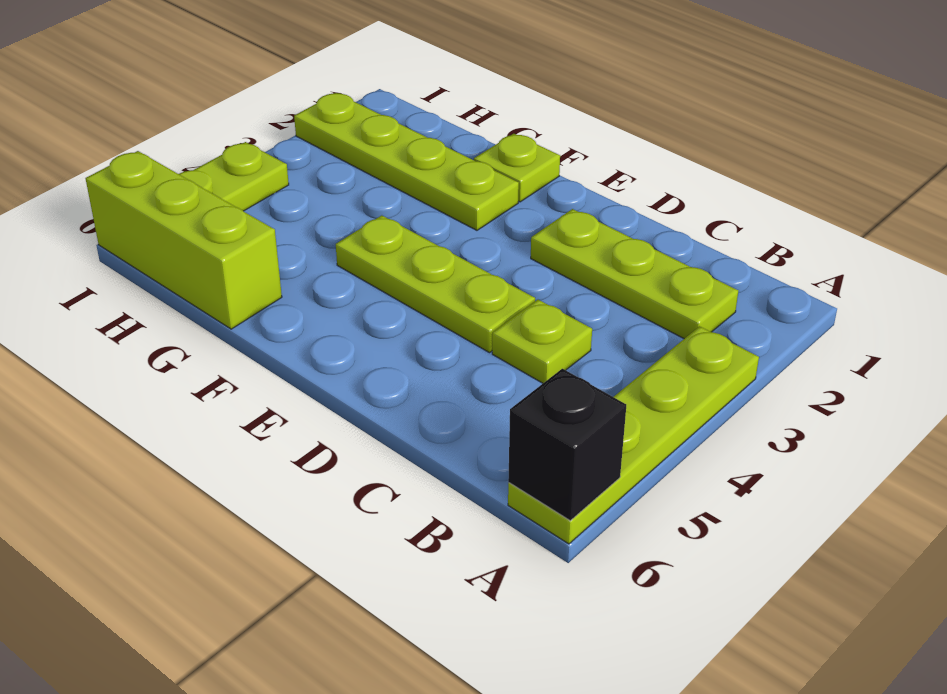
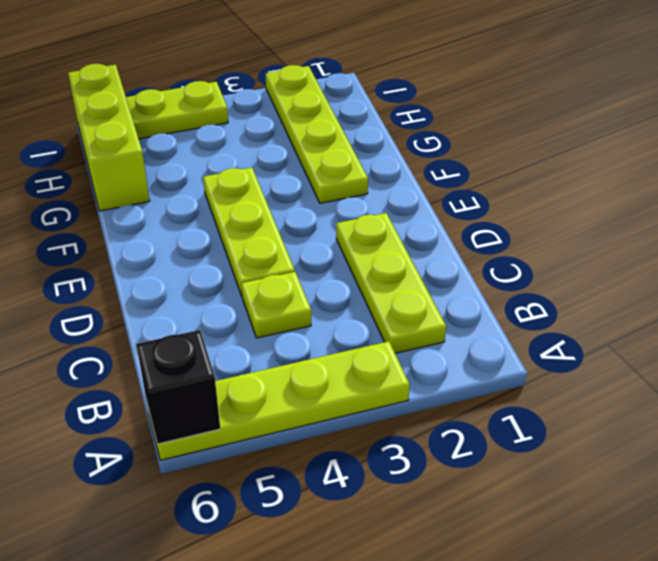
lime plate F1 level 1 -> none

